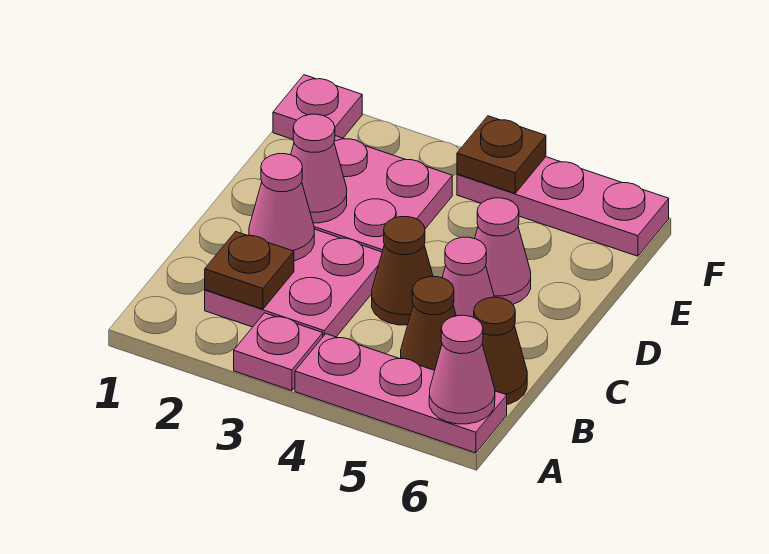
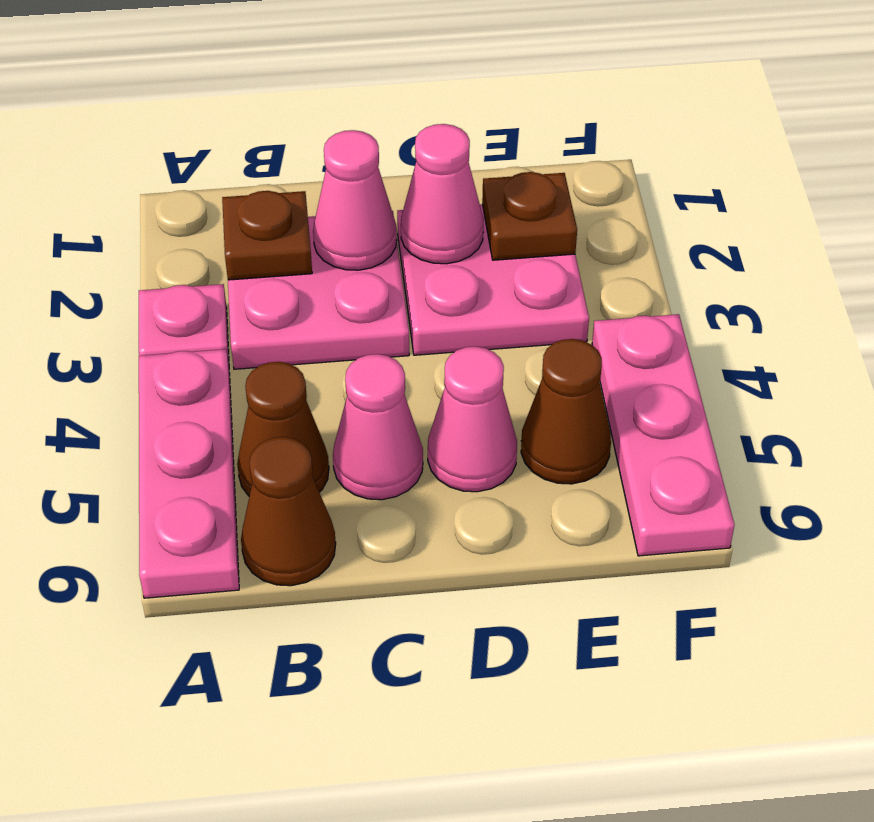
pink cone A6 level 2 -> none
brown cone C4 level 1 -> brown cone E5 level 1
pink plate F1 level 1 -> none
brown plate F4 level 2 -> brown plate E2 level 2

